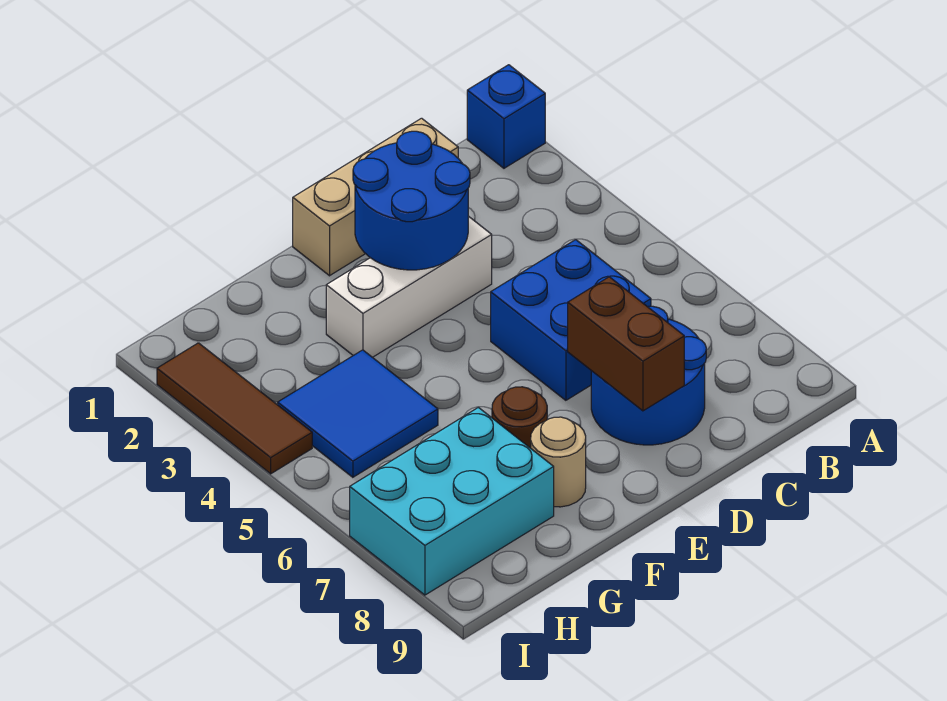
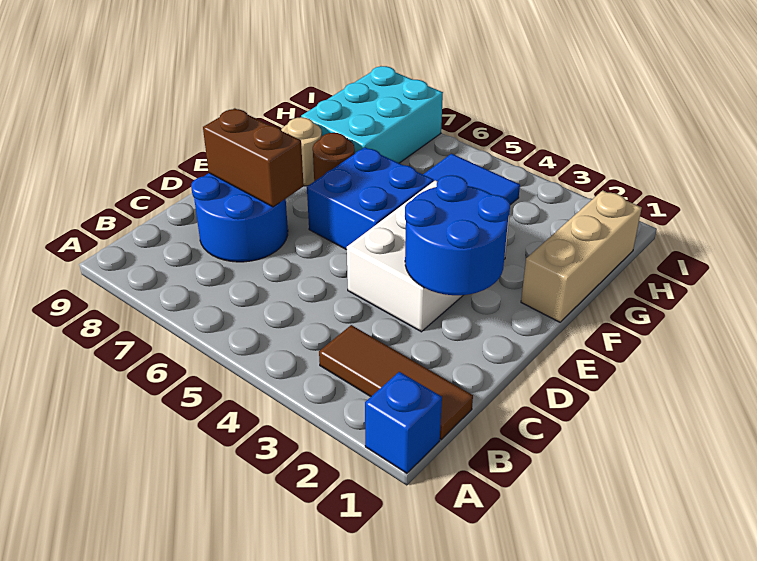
tan brick C1:E1 level 1 -> tan brick F1:H1 level 1
blue brick C5:D6 level 1 -> blue brick E5:F6 level 1
white brick D3:F3 level 1 -> white brick D3:F4 level 1
brown tile I2:I4 level 1 -> brown tile B1:B3 level 1

